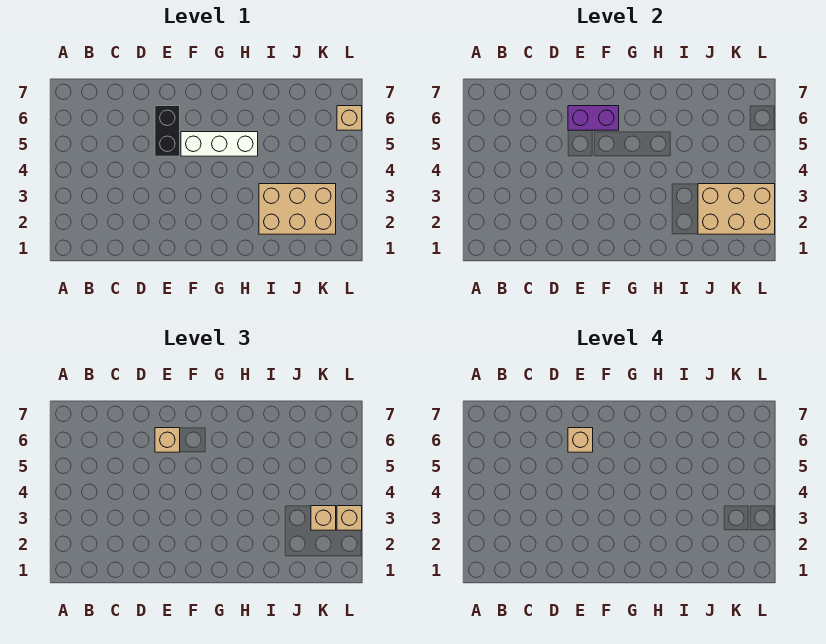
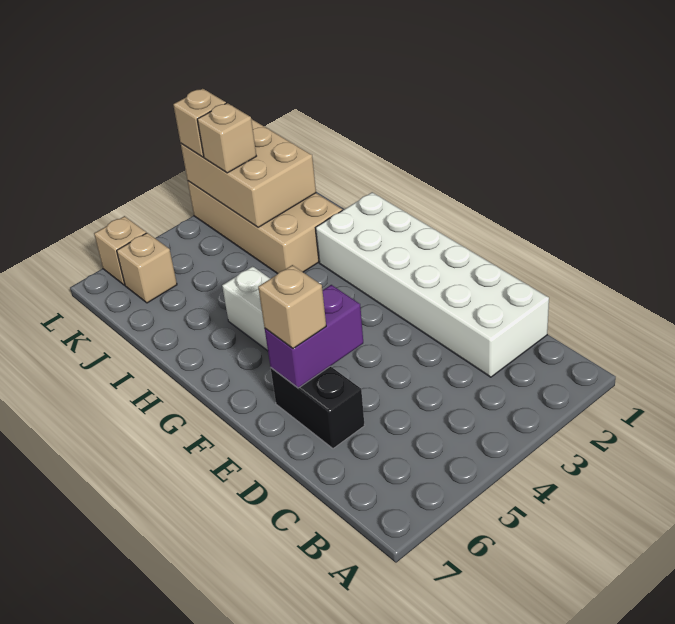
none -> white brick C1:H2 level 1
black brick E5:E6 level 1 -> black brick D6:E6 level 1
purple brick E6:F6 level 2 -> purple brick E5:E6 level 2
tan brick E6 level 4 -> tan brick K6 level 1
tan brick I2:K3 level 1 -> tan brick I2:L3 level 1

